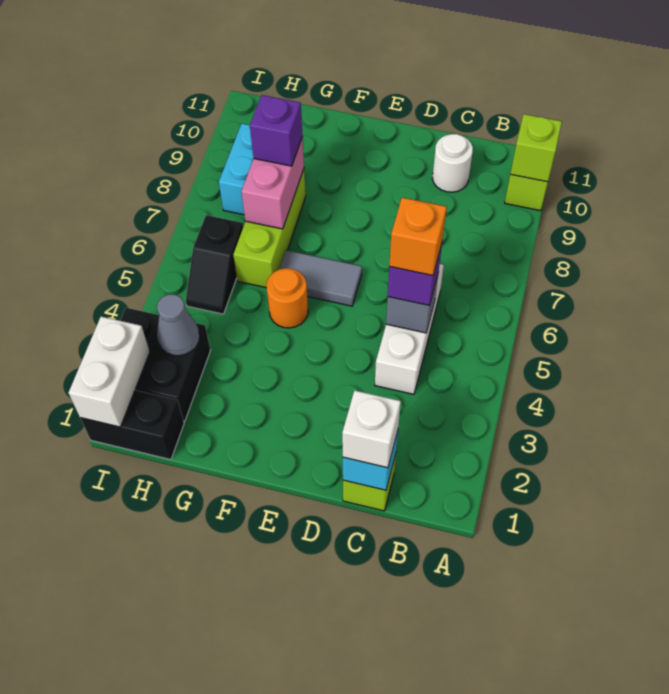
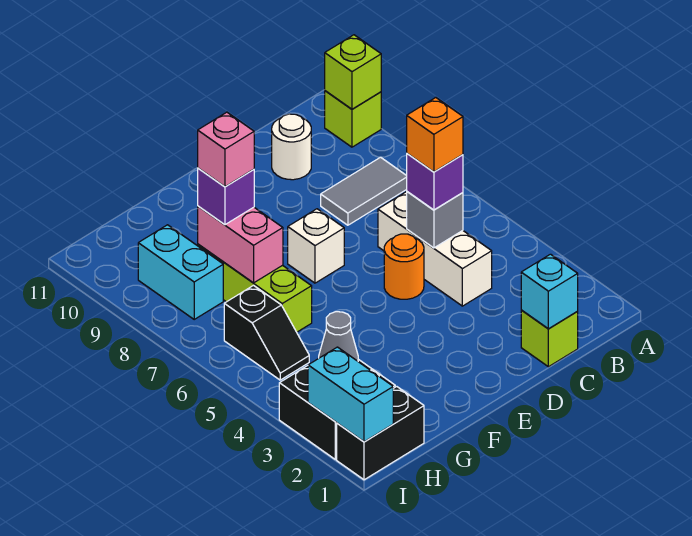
white brick C1 level 3 -> white brick E7 level 1
grey tile E6:F6 level 1 -> grey tile B8:C8 level 1
orange round brick F5 level 1 -> orange round brick D5 level 1
none -> pink brick G8 level 4
white brick I1:I2 level 2 -> cyan brick I1:I2 level 2

